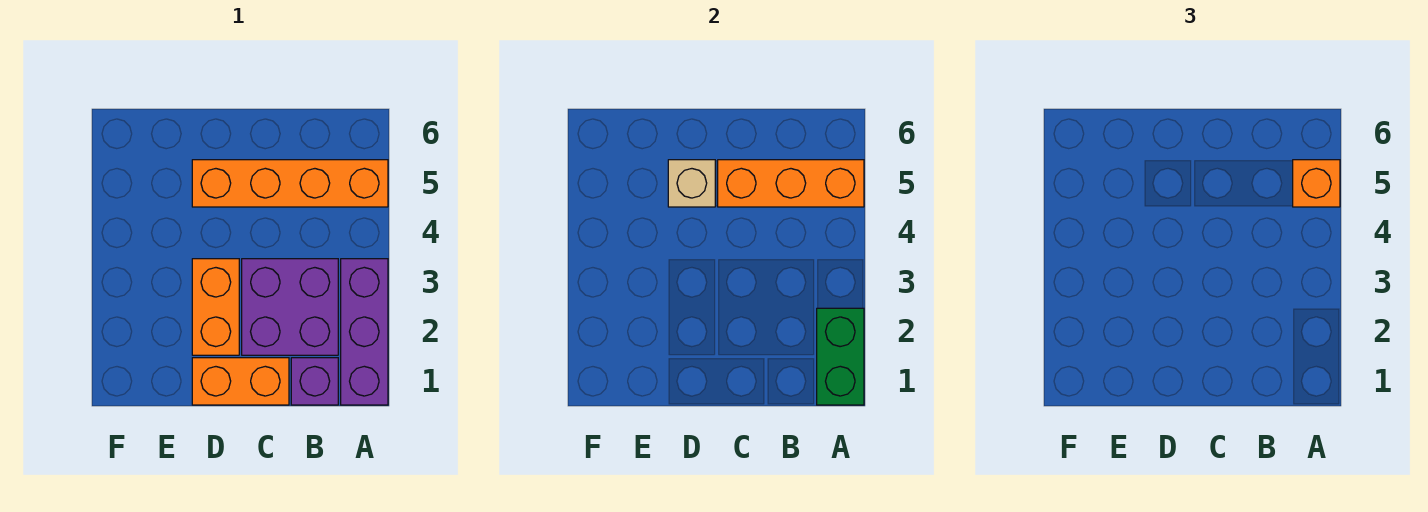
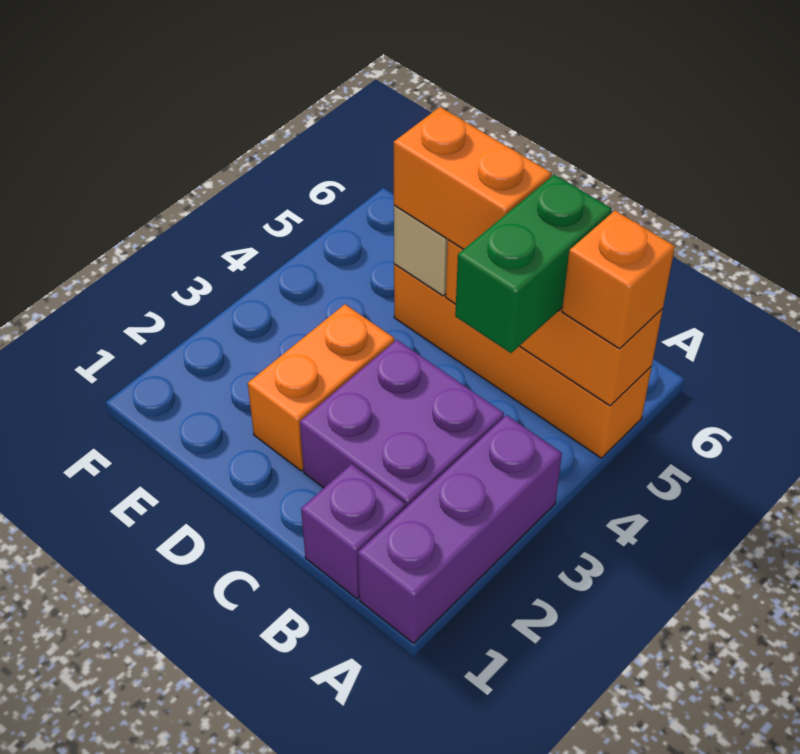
green brick A1:A2 level 2 -> green brick B4:B5 level 3
orange brick C1:D1 level 1 -> orange brick C5:D5 level 3

